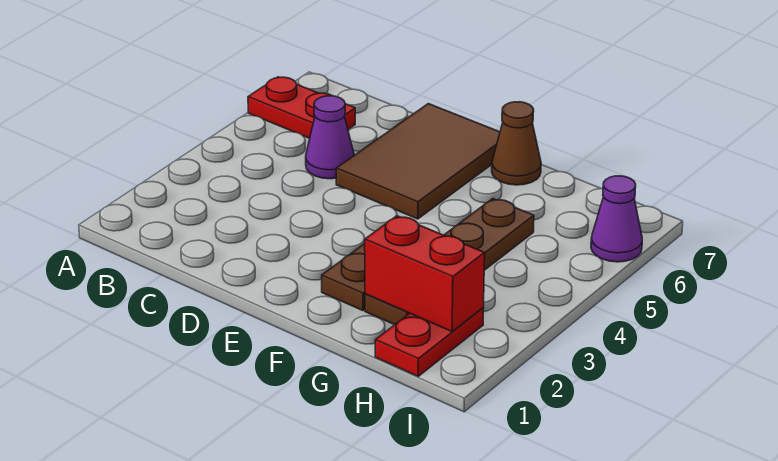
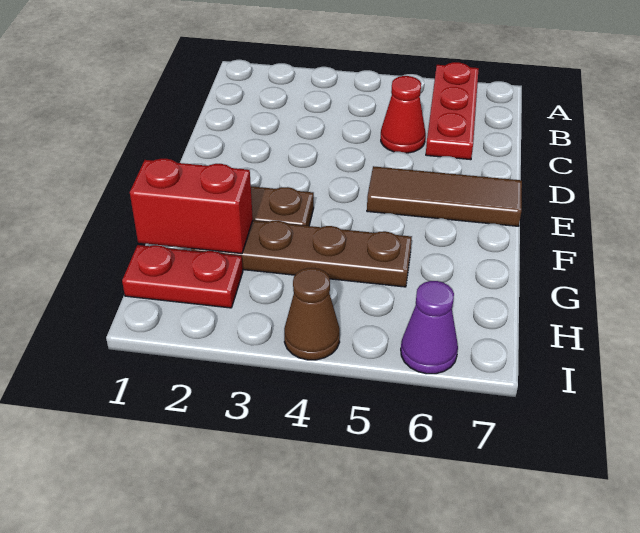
red plate A6:B6 level 1 -> red plate A6:C6 level 1
purple cone C5 level 1 -> red cone C5 level 1
brown tile D5:E7 level 1 -> brown tile E5:E7 level 1
brown cone F7 level 1 -> brown cone I4 level 1
red brick G2:H2 level 2 -> red brick G1:G2 level 2

